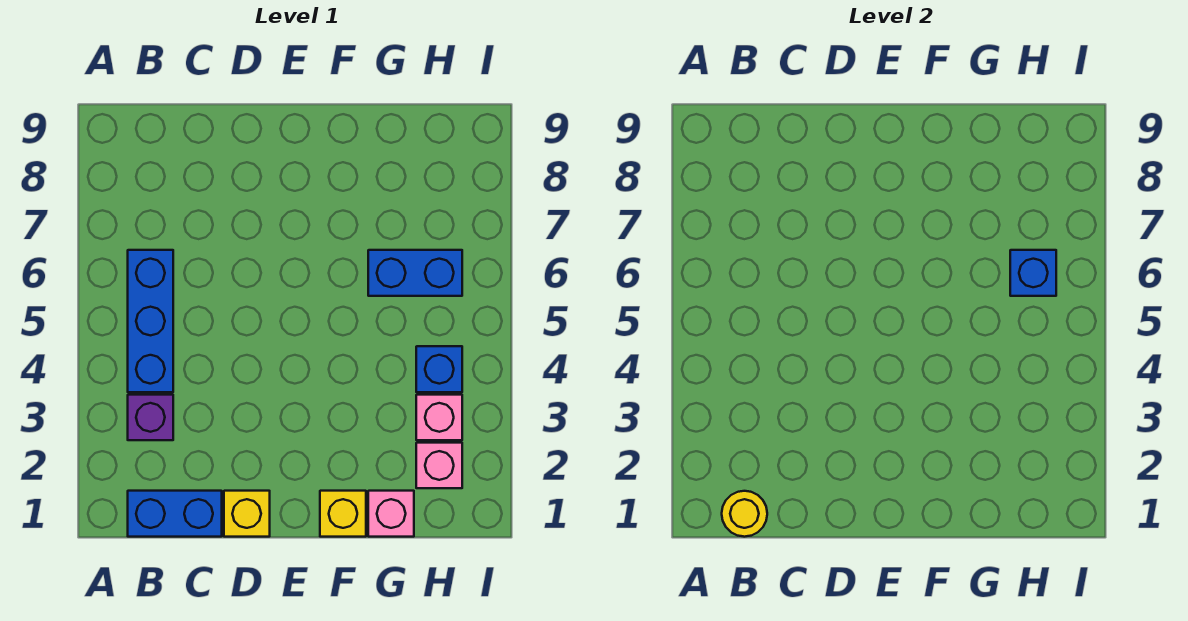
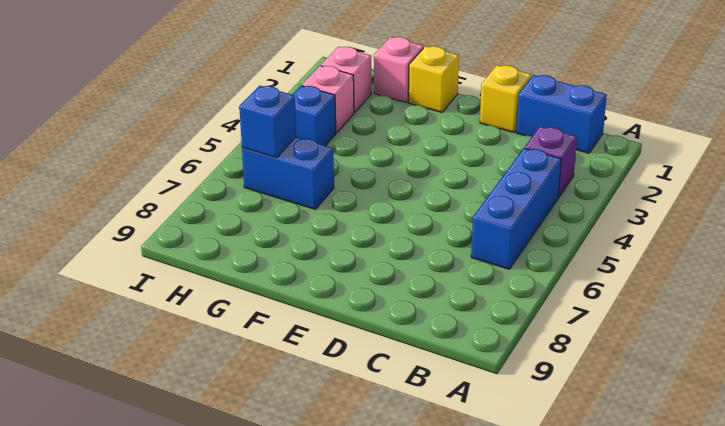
yellow round brick B1 level 2 -> none

